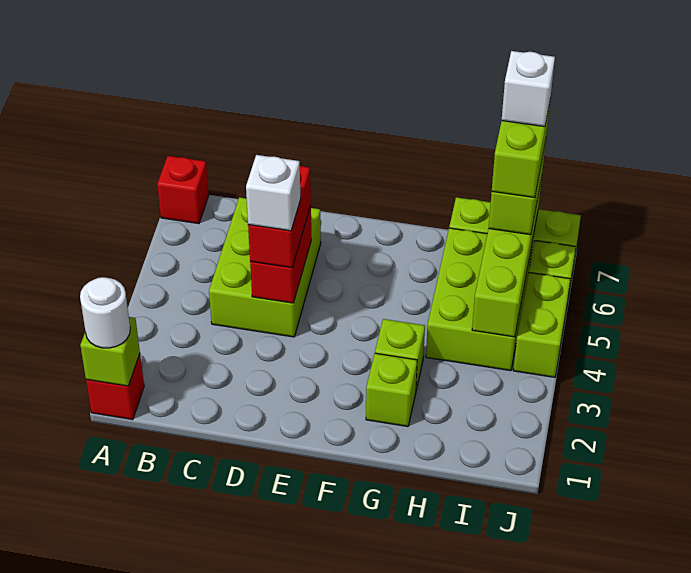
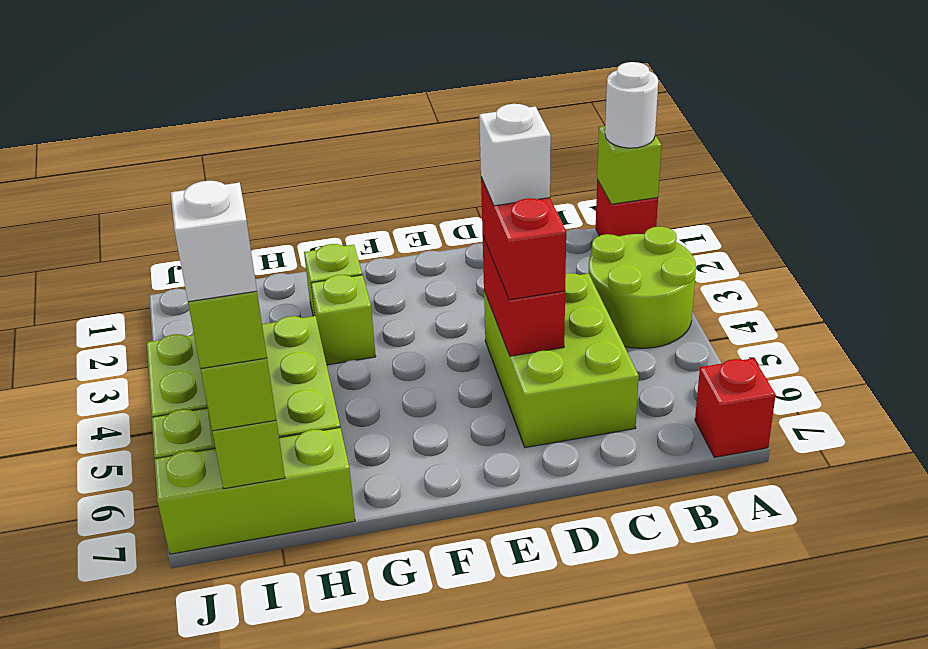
none -> lime round brick A3:B4 level 1

